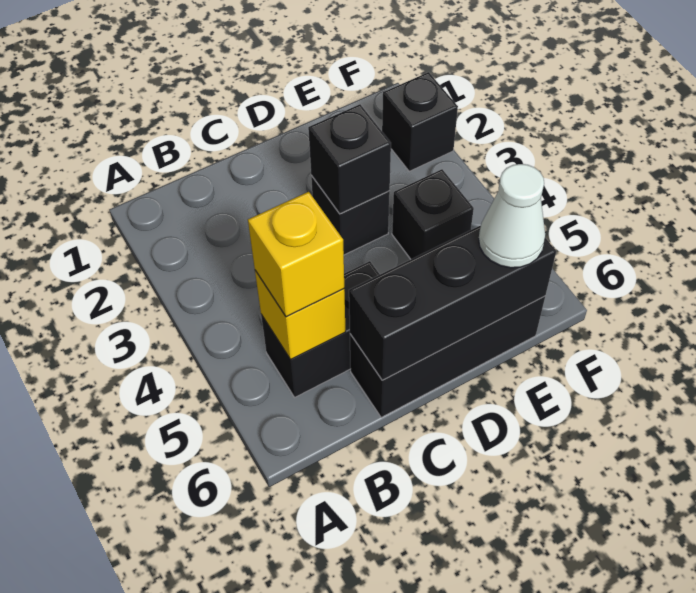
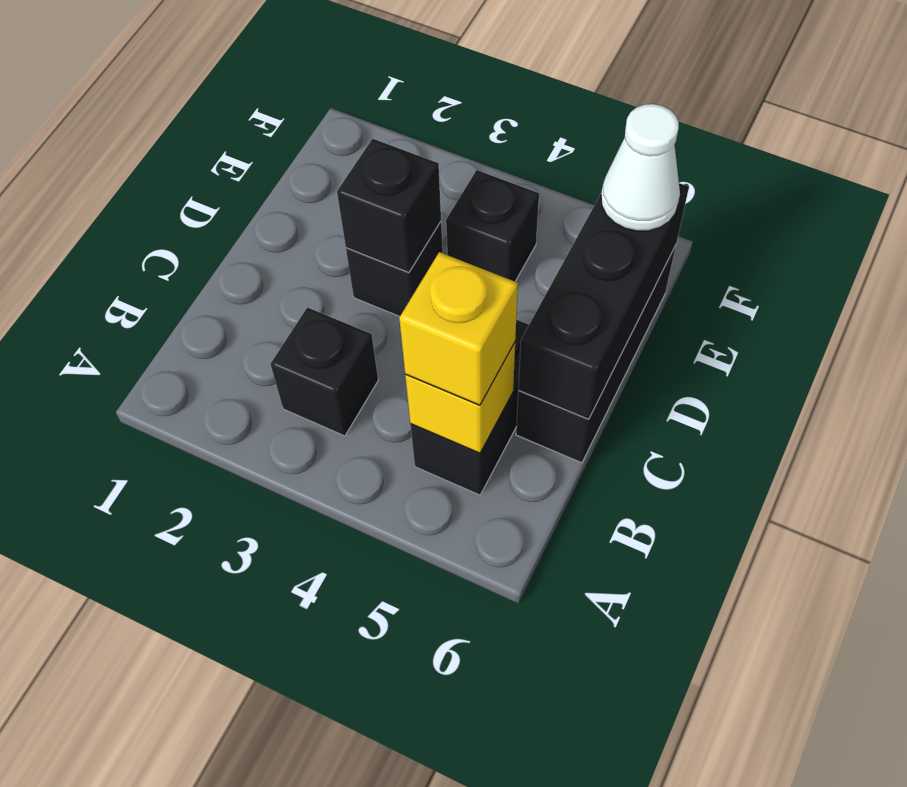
black brick F2 level 1 -> black brick B3 level 1

